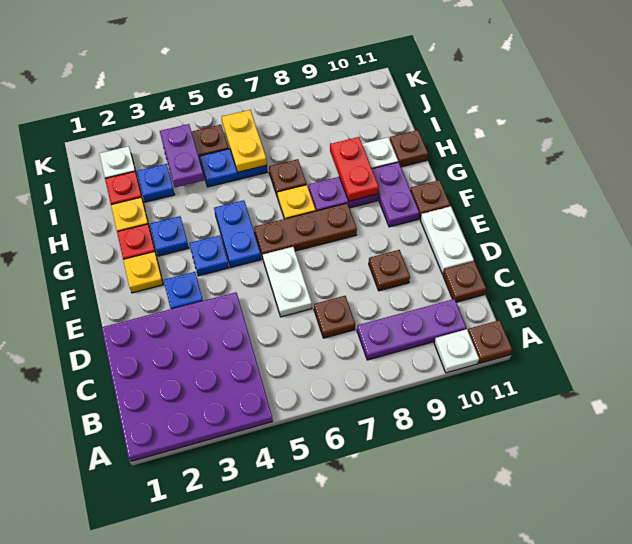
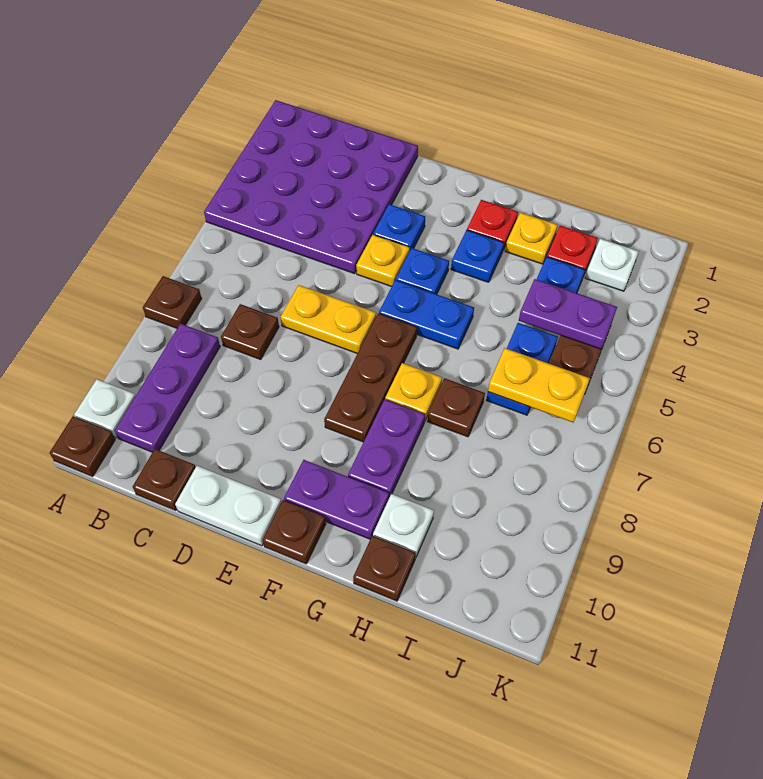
white plate D6:E6 level 1 -> yellow plate D6:E6 level 1
brown plate D9 level 1 -> brown plate A7 level 1
yellow plate F2 level 1 -> yellow plate E4 level 1
red plate G9:H9 level 2 -> none

